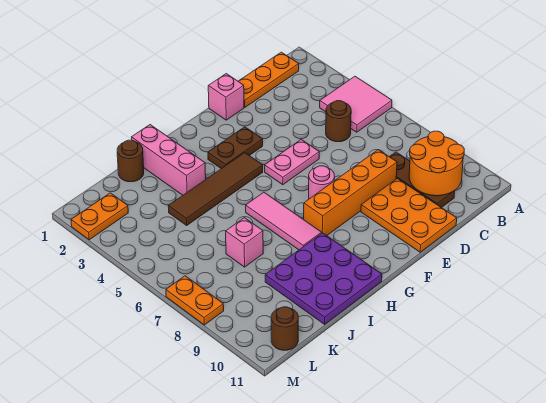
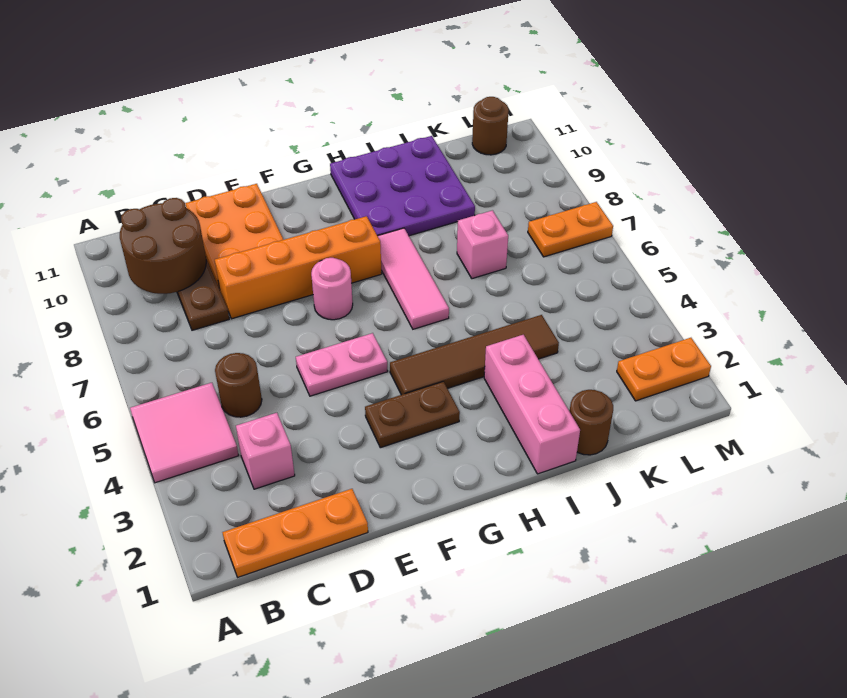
orange round brick B9:C10 level 2 -> brown round brick B9:C10 level 2
pink brick E1 level 1 -> pink brick C3 level 1
orange plate M7:M8 level 1 -> orange plate L7:M7 level 1

